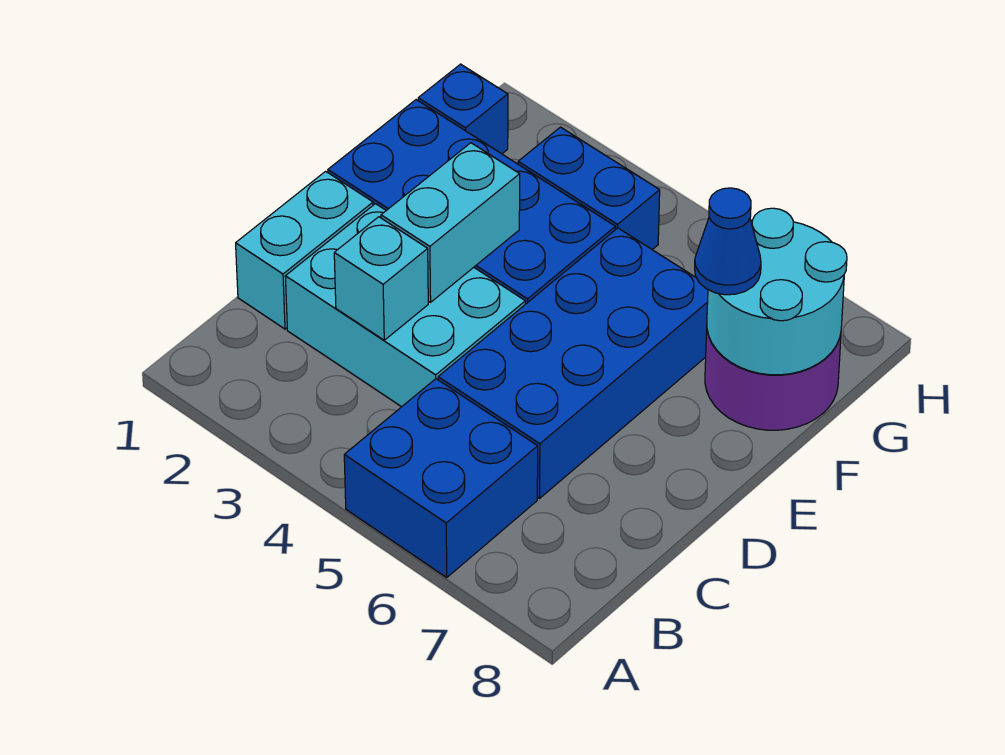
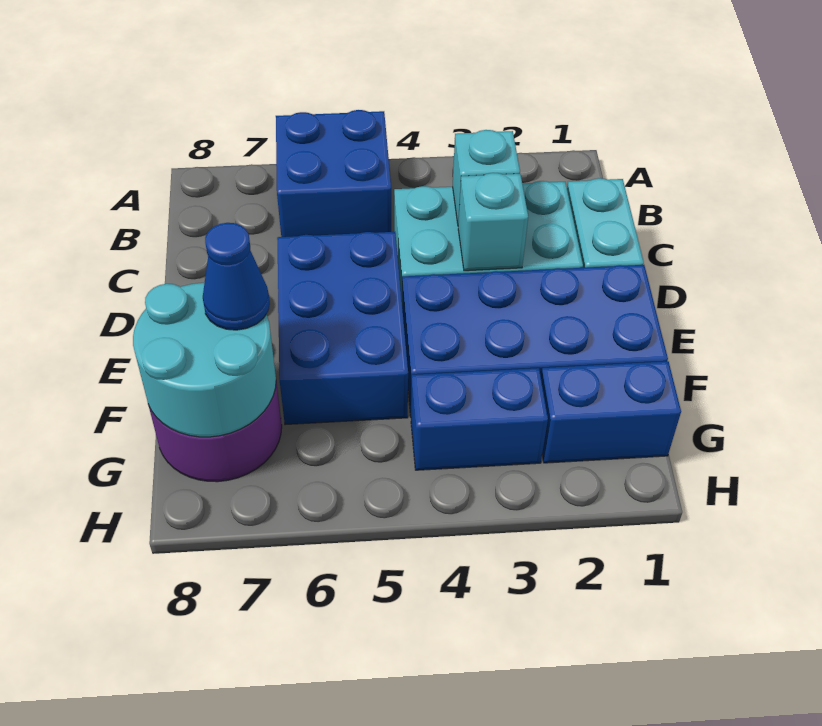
blue brick C5:F6 level 1 -> blue brick D5:F6 level 1
cyan brick D3:E3 level 2 -> cyan brick D3 level 2
blue brick G1 level 1 -> blue brick G1:G2 level 1

